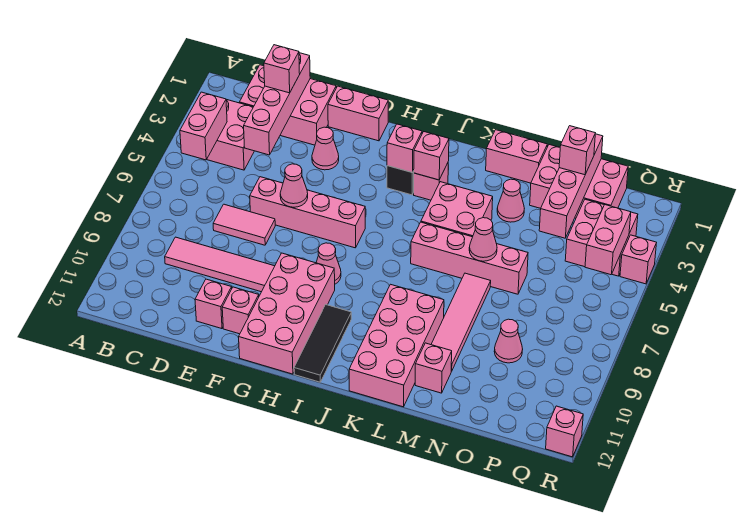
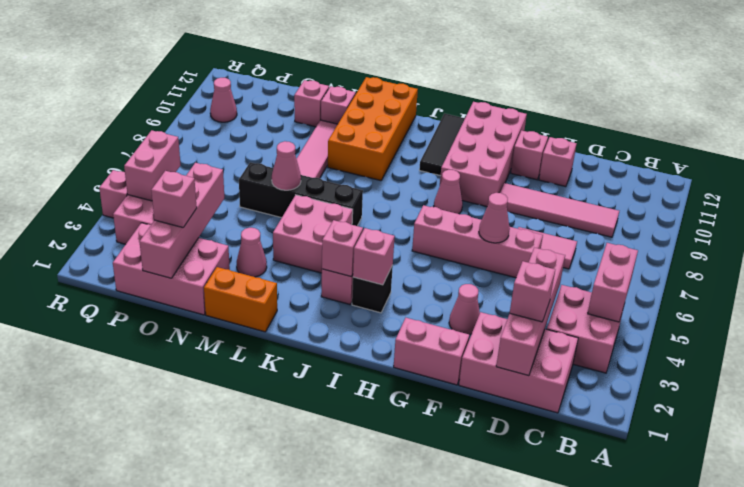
pink brick K6:N6 level 1 -> black brick K6:N6 level 1
pink brick K9:L12 level 1 -> orange brick K9:L12 level 1
pink brick L1:M1 level 1 -> orange brick L1:M1 level 1
pink cone O9 level 1 -> pink cone Q10 level 1
pink brick R12 level 1 -> pink brick N11 level 1

